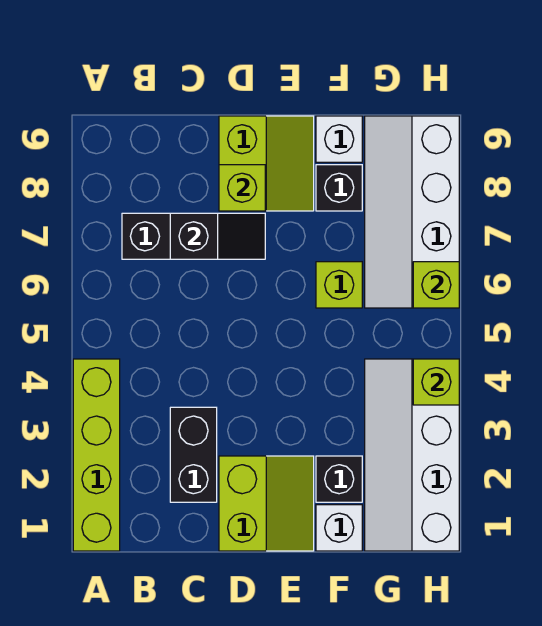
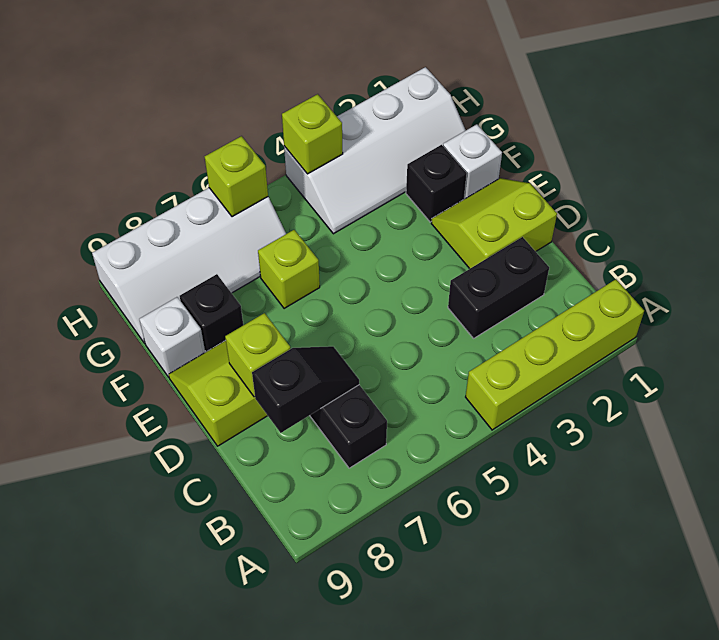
black slope C7:D7 level 2 top C -> black slope C7:C8 level 2 top 8

